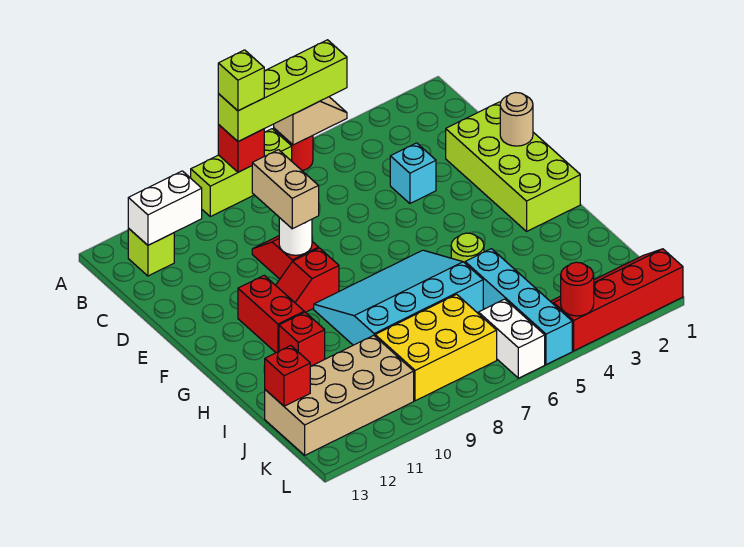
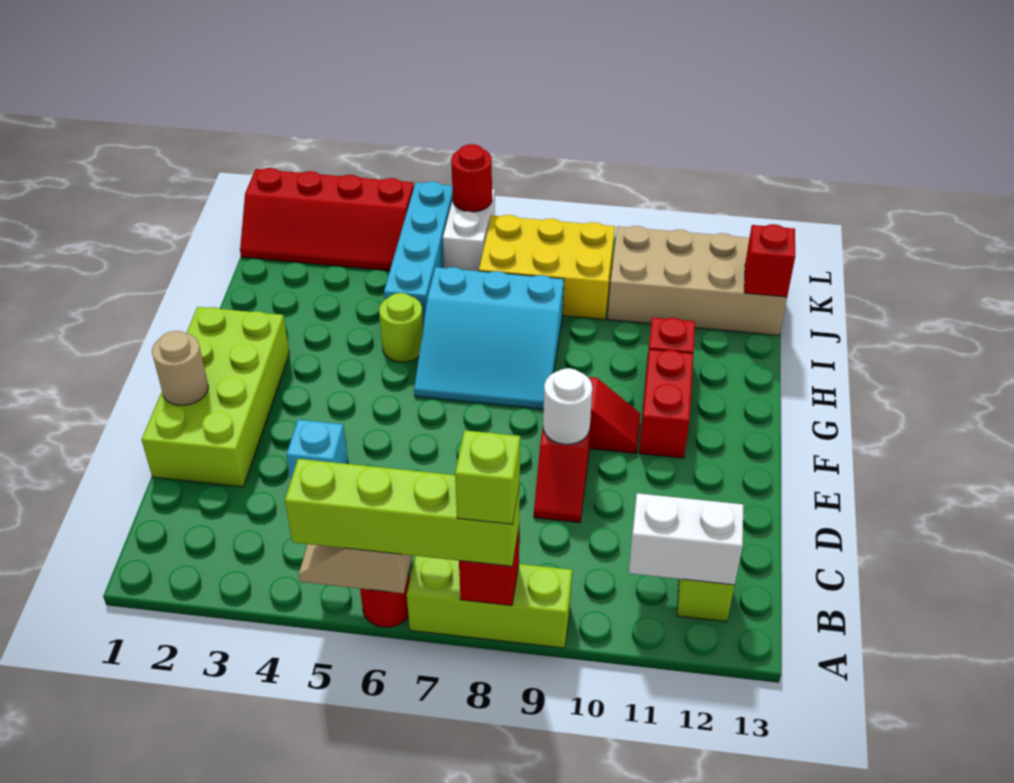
tan brick D9:E9 level 3 -> none
cyan slope G6:I9 level 1 top I -> cyan slope G6:I8 level 1 top I
red round brick L4 level 2 -> red round brick L6 level 2

